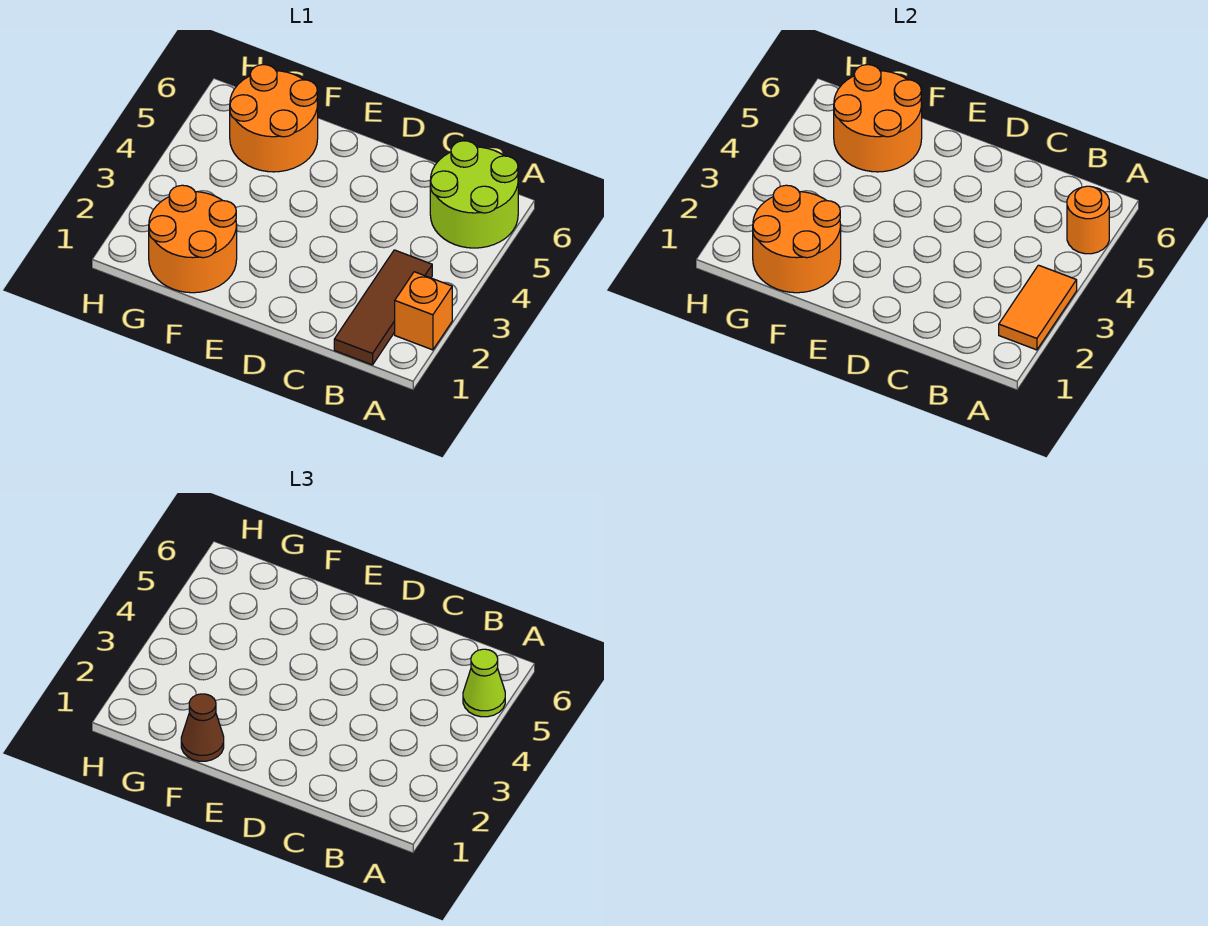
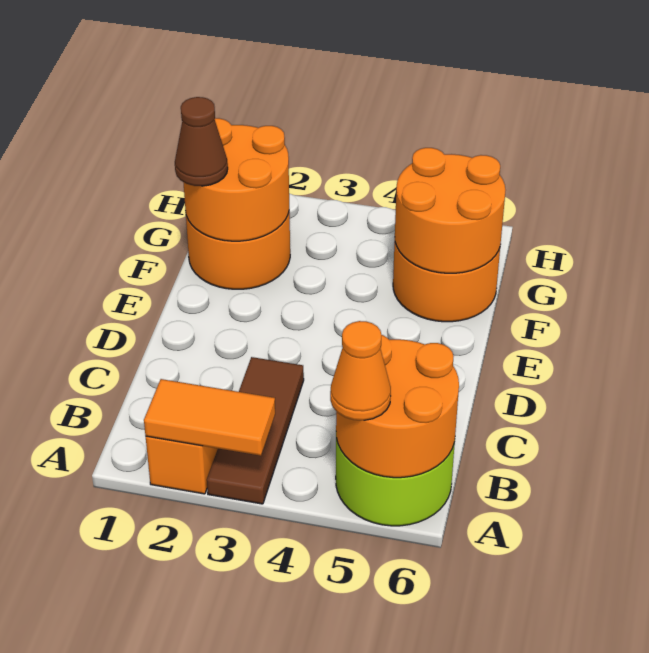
orange round brick A5 level 2 -> orange round brick A5:B6 level 2
lime cone A5 level 3 -> orange cone A5 level 3
brown tile B1:B3 level 1 -> brown tile A3:C3 level 1

